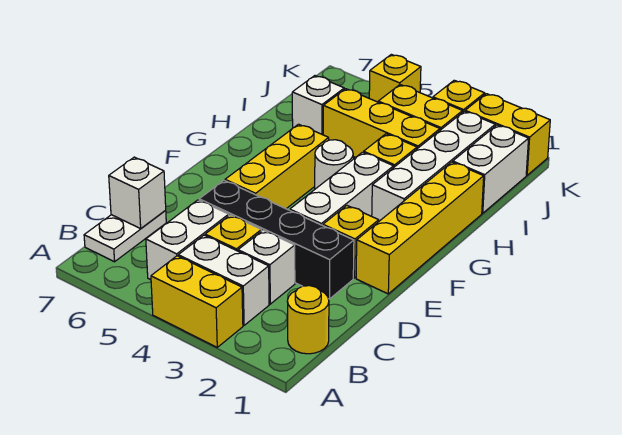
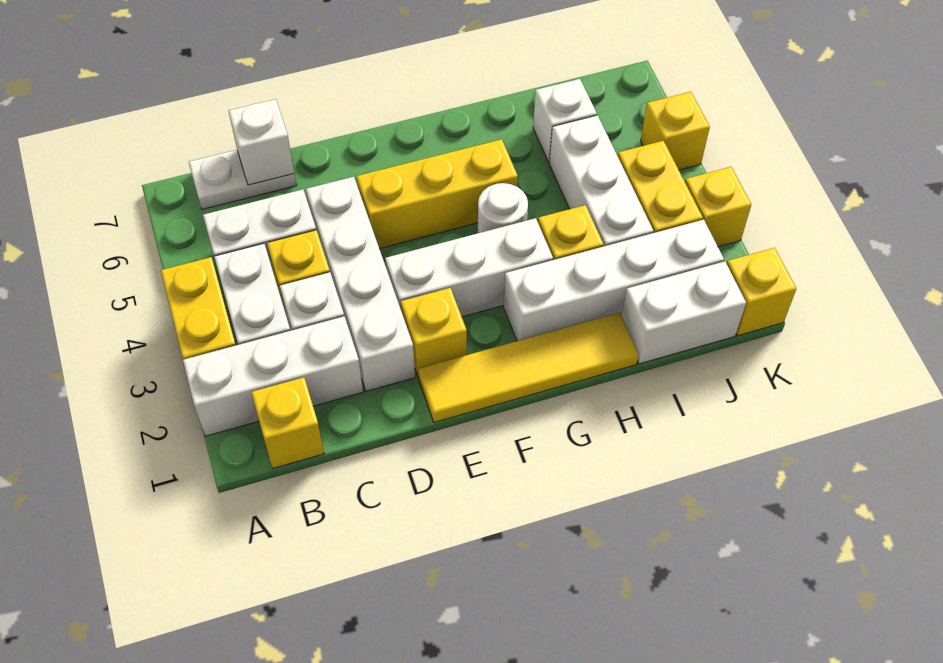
none -> white brick A2:C2 level 1
yellow round brick B1 level 1 -> yellow brick B1 level 1
black brick D2:D5 level 1 -> white brick D2:D5 level 1
yellow brick E1:H1 level 1 -> yellow tile E1:H1 level 1
yellow brick I3:I5 level 1 -> white brick I3:I5 level 1
yellow brick K1:K2 level 1 -> yellow brick K1 level 1

